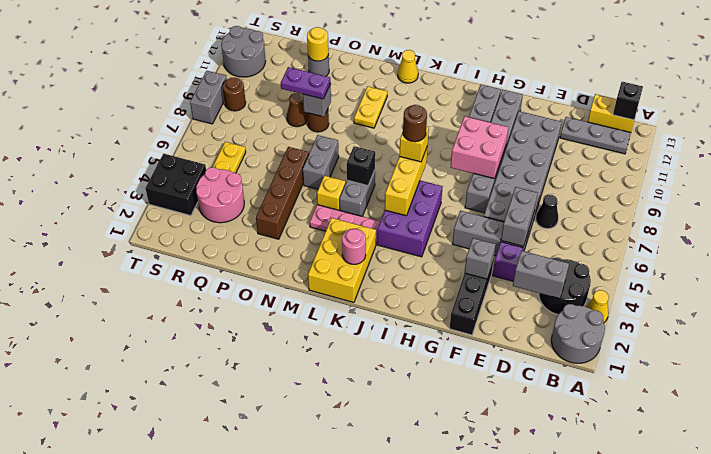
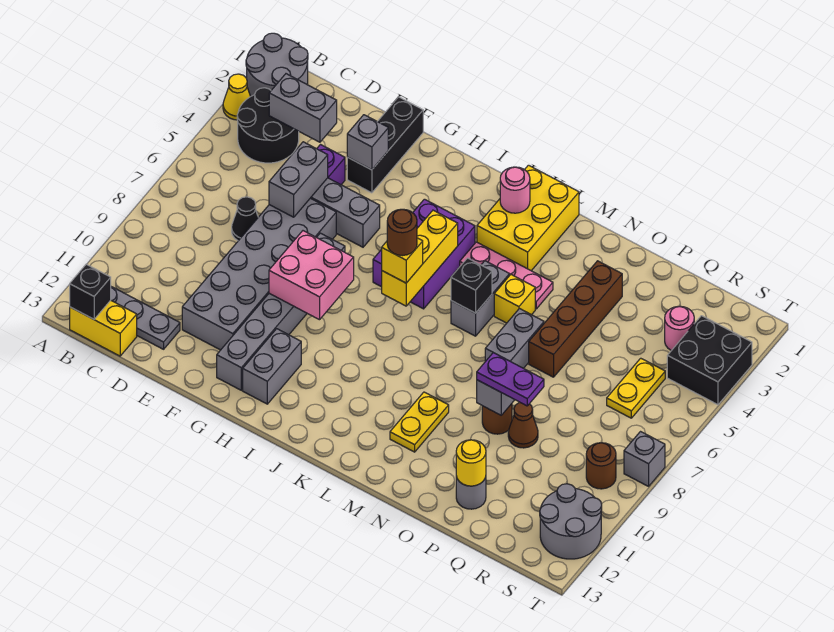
yellow cone L13 level 1 -> none
pink round brick Q3:R4 level 1 -> pink round brick R3 level 1
grey brick T8:T9 level 1 -> grey brick T8 level 1

